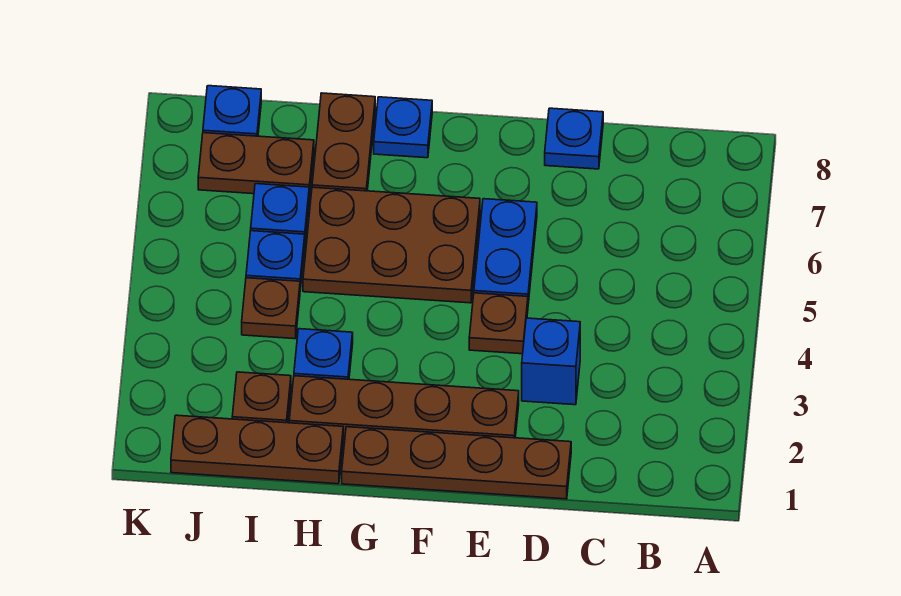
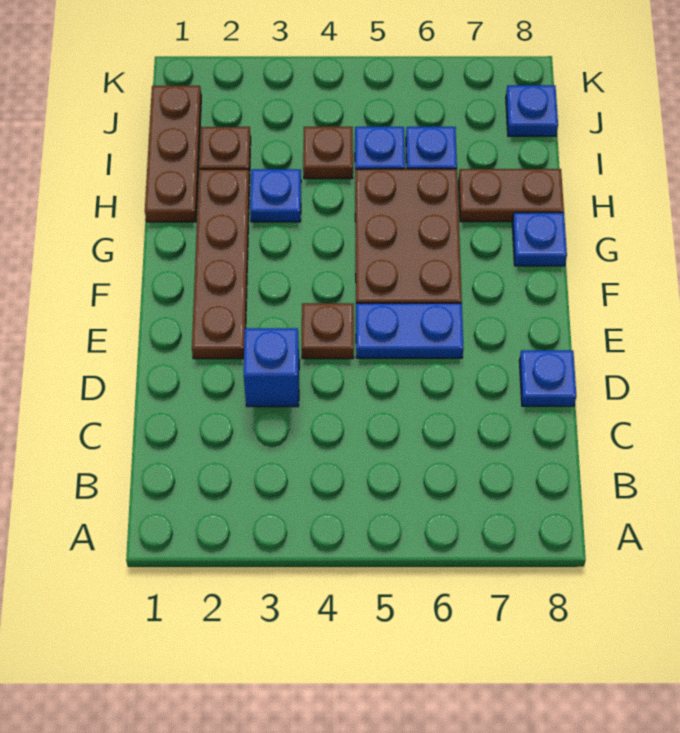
brown plate D1:G1 level 1 -> none
brown plate I7:J7 level 1 -> none

